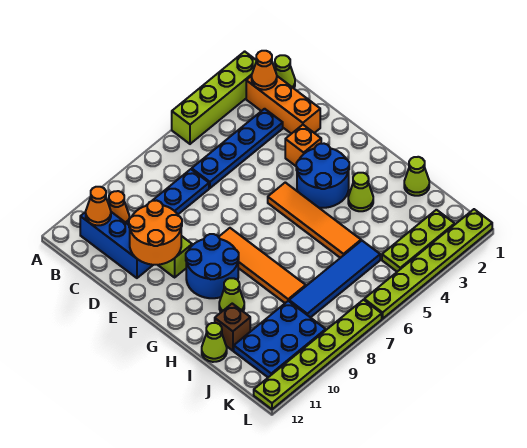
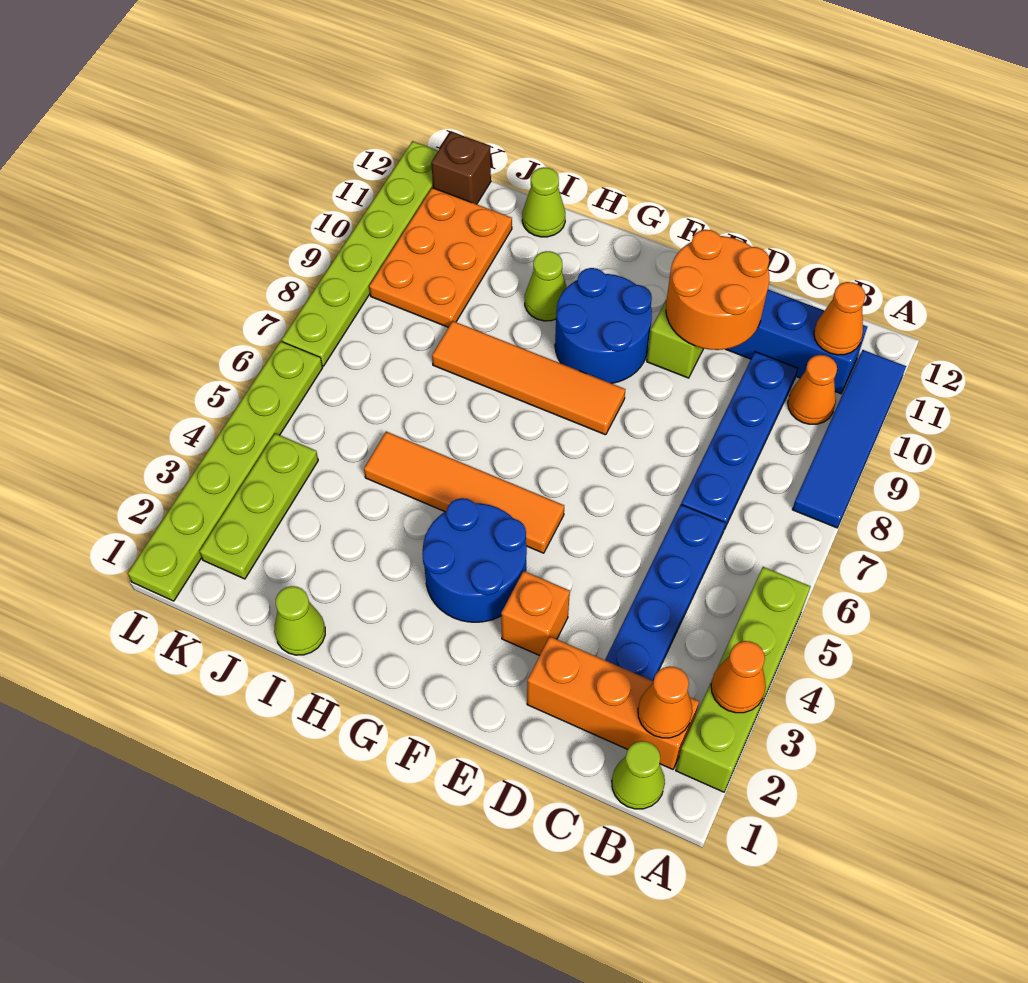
none -> orange cone A3 level 2
lime cone H3 level 1 -> none
brown brick I11 level 1 -> brown brick K12 level 1
blue tile J5:J8 level 1 -> blue tile A8:A11 level 1
blue plate J9:K11 level 1 -> orange plate J9:K11 level 1

